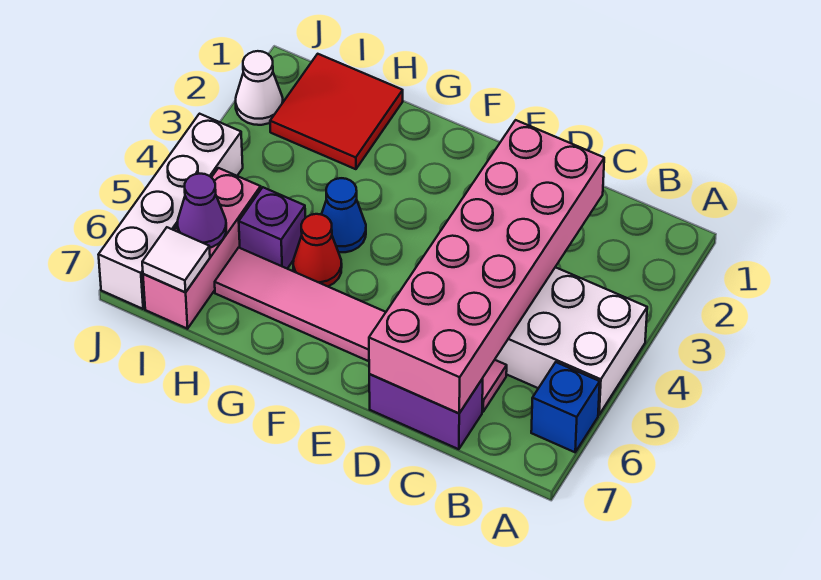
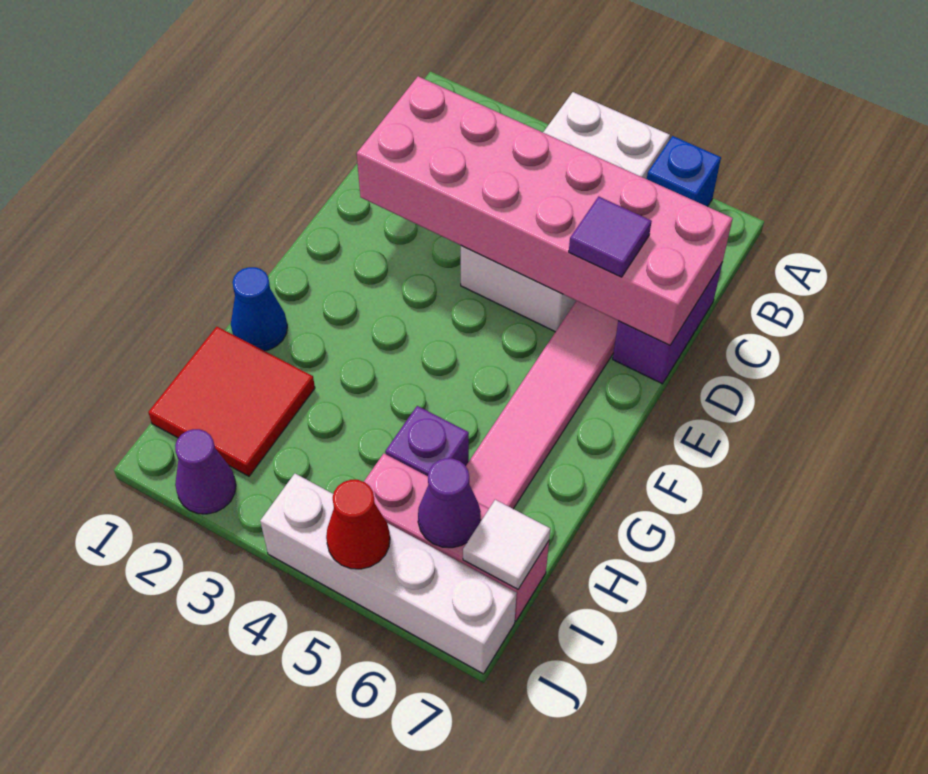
none -> purple tile D6 level 3
blue cone G4 level 1 -> blue cone G1 level 1
red cone G5 level 1 -> red cone J5 level 2
white cone J2 level 1 -> purple cone J2 level 1

